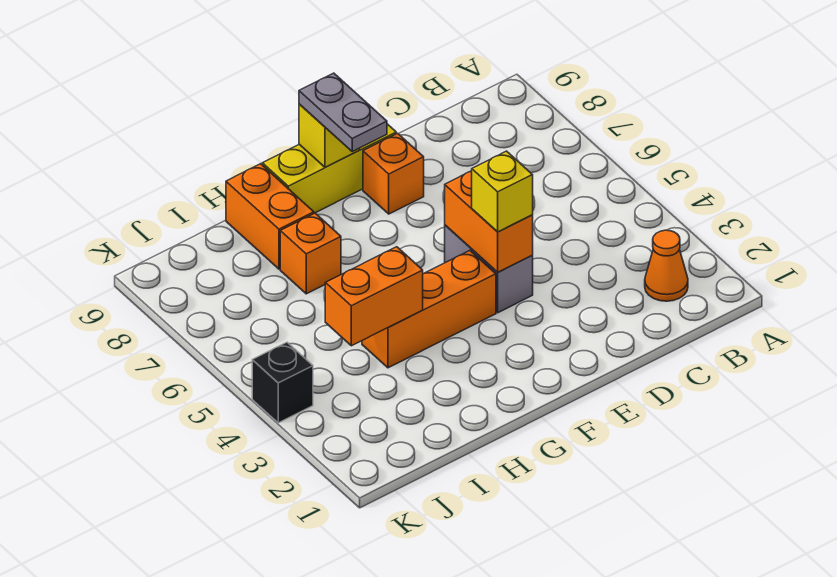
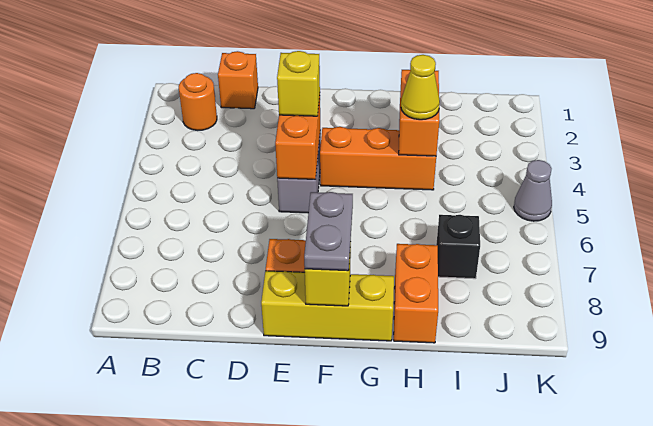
orange cone B2 level 1 -> orange round brick B2 level 1
orange brick H4:I4 level 2 -> orange brick H3:H4 level 2
none -> yellow cone H4 level 3
orange brick H7 level 1 -> orange brick C1 level 1
black brick K4 level 1 -> black brick I7 level 1
none -> grey cone K5 level 1

